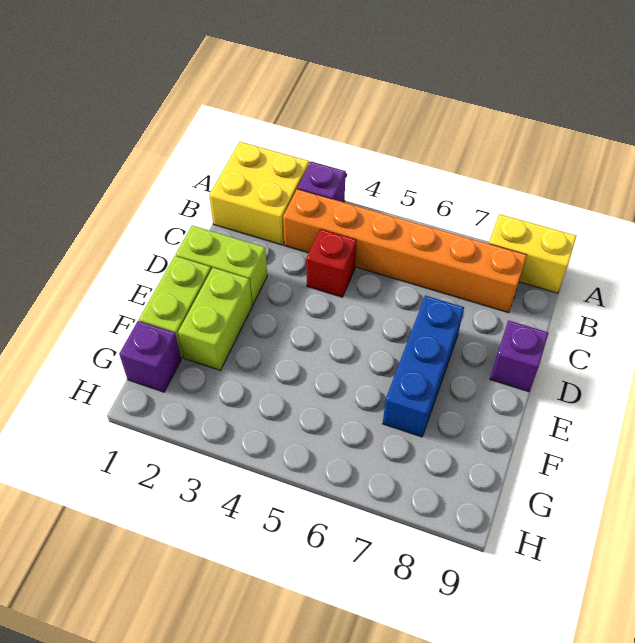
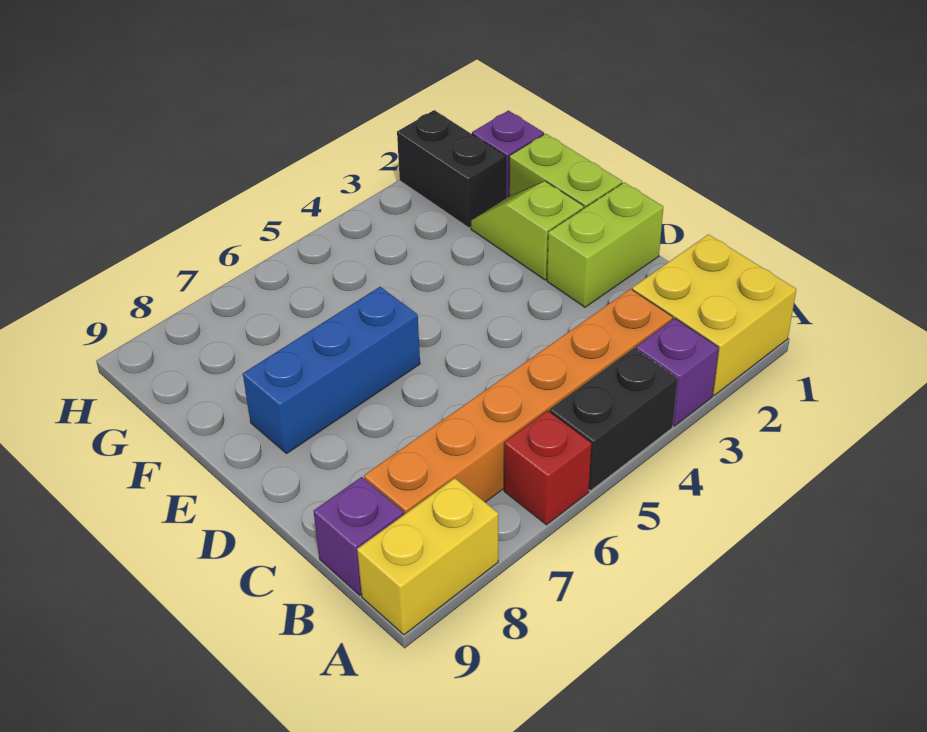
none -> black brick A4:A5 level 1
red brick C4 level 1 -> red brick A6 level 1
blue brick D7:F7 level 1 -> blue brick E6:E8 level 1
purple brick D9 level 1 -> purple brick B9 level 1
lime brick E2:F2 level 1 -> lime slope E2:F2 level 1 top E
none -> black brick G2:H2 level 1

